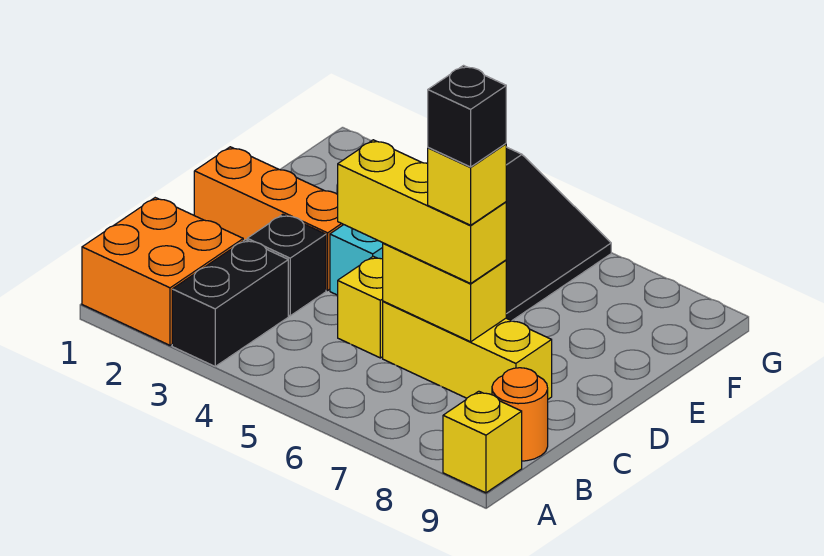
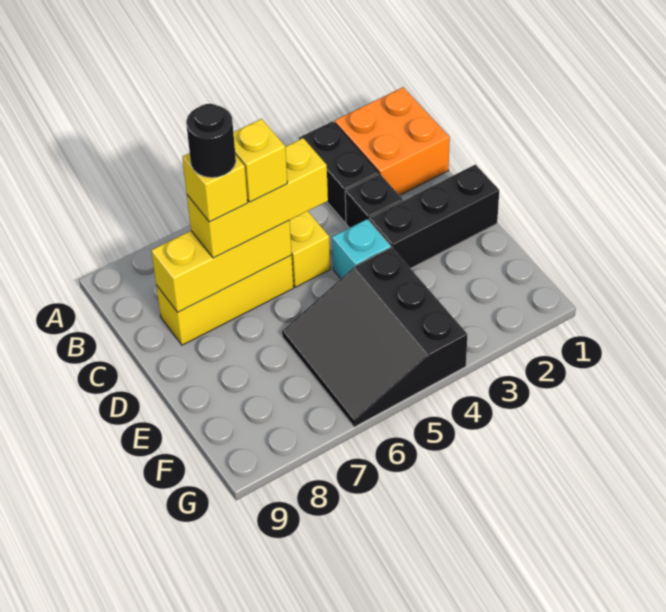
yellow brick A9 level 1 -> yellow brick C6 level 4
orange round brick B9 level 1 -> none
yellow brick C6:C7 level 2 -> yellow brick C6:C8 level 2
black brick C7 level 5 -> black round brick C7 level 5
orange brick D1:D3 level 1 -> black brick D1:D3 level 1

